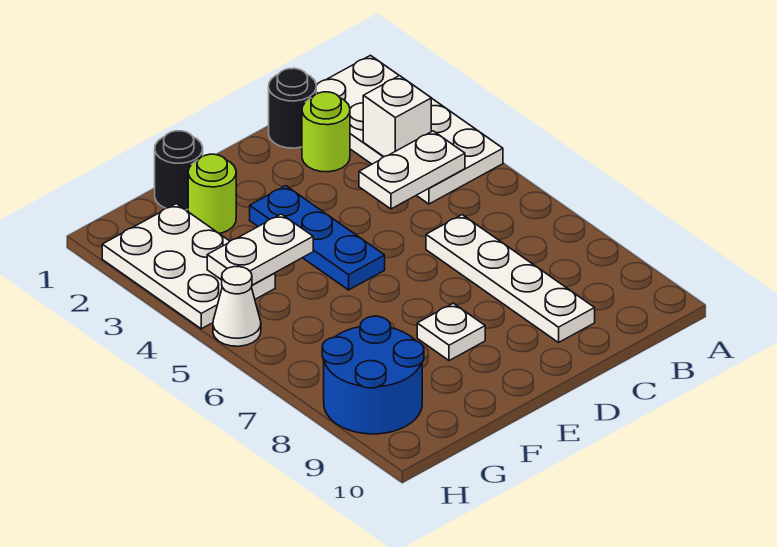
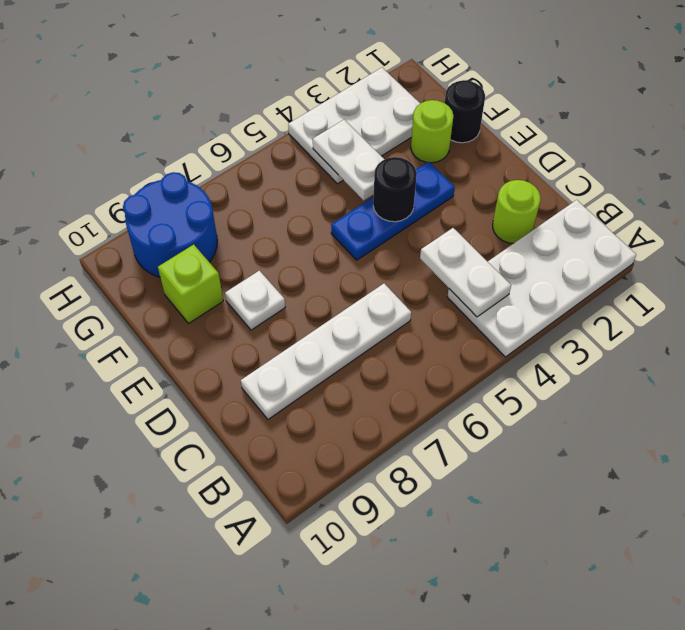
white brick B3 level 2 -> none
black round brick C1 level 1 -> black round brick E4 level 2
none -> lime brick F9 level 1
white cone H5 level 1 -> none

